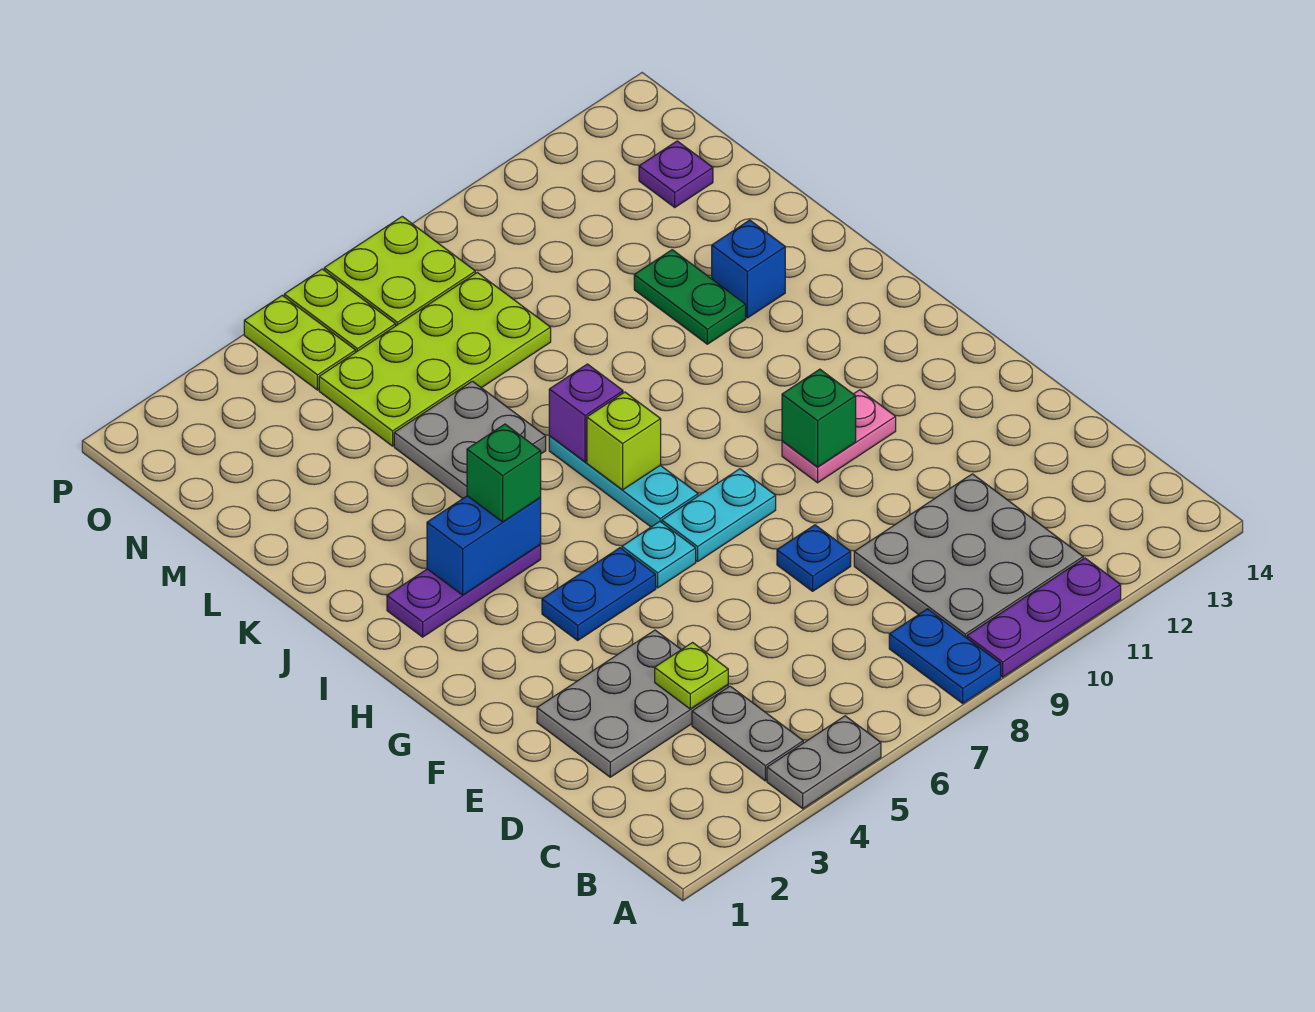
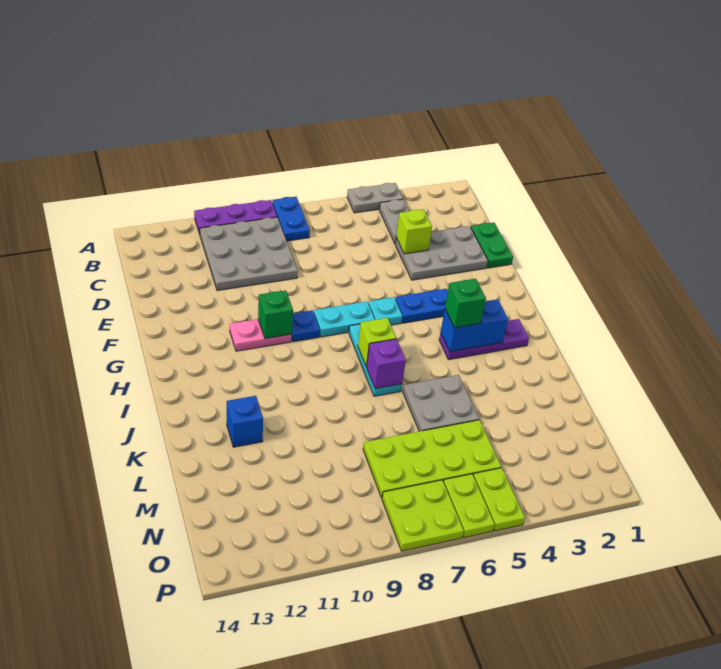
lime plate D4 level 2 -> lime brick D4 level 2
blue plate E8 level 1 -> blue plate G9 level 1
green plate K11:L11 level 1 -> green plate D1:E1 level 1
purple plate N13 level 1 -> none

